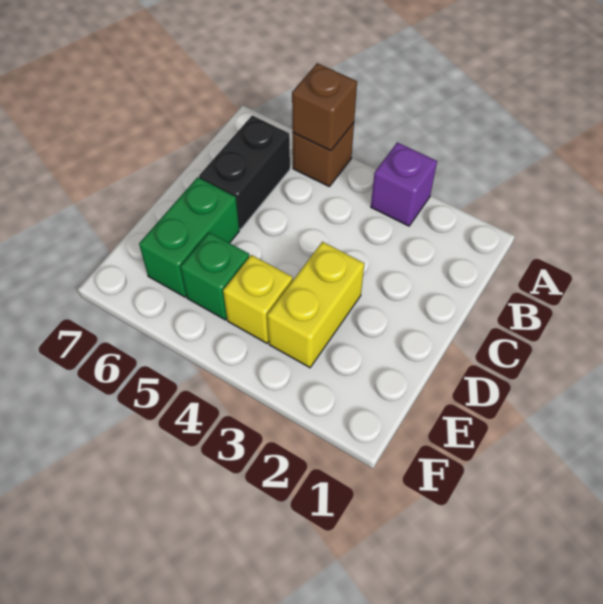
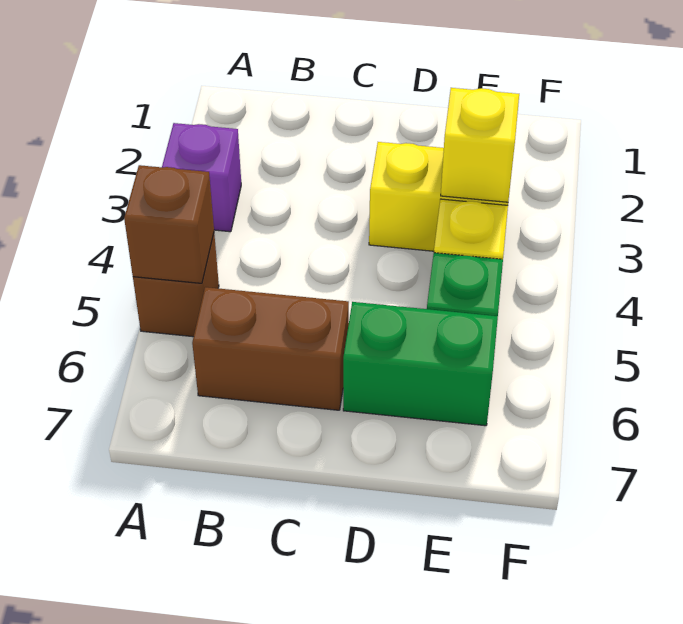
black brick B6:C6 level 1 -> brown brick B6:C6 level 1
none -> yellow brick E3 level 2

